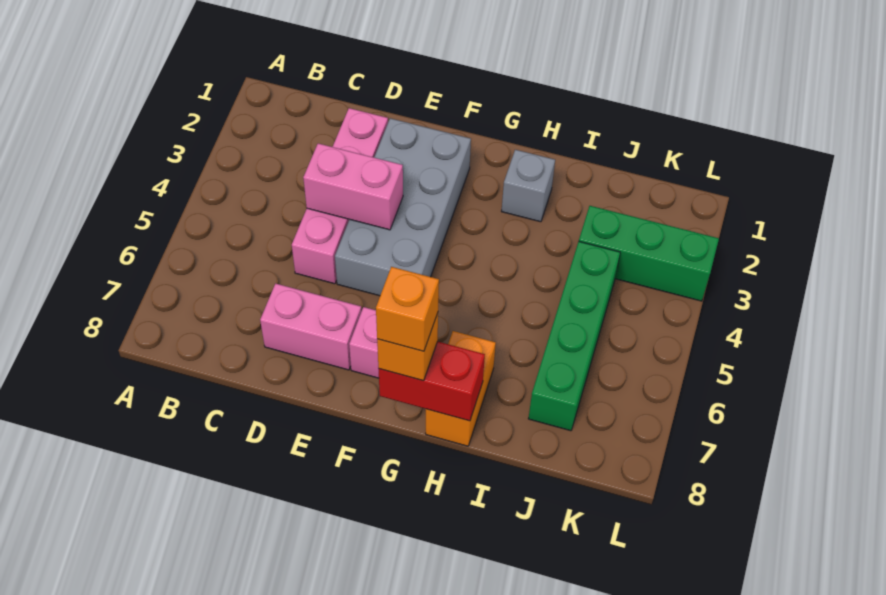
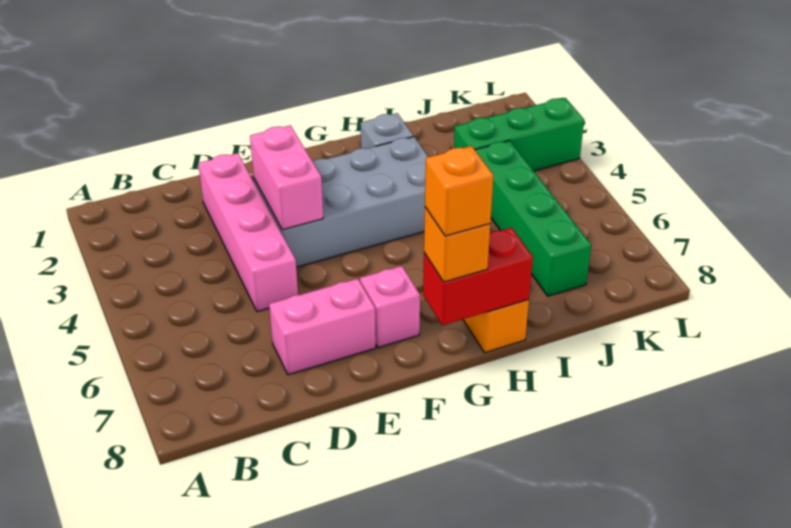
pink brick D4:E4 level 2 -> pink brick E3:E4 level 2
grey brick E2:F5 level 1 -> grey brick E3:H4 level 1

